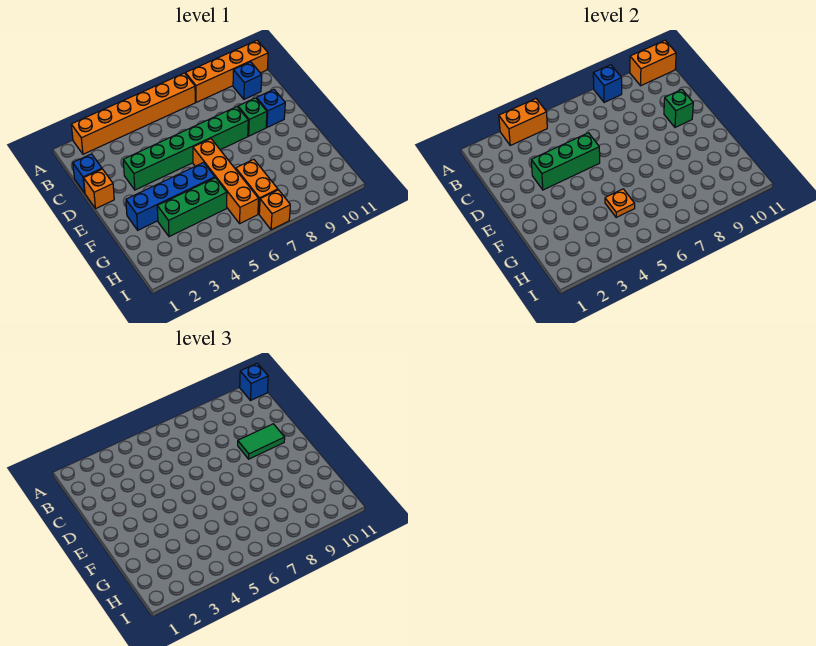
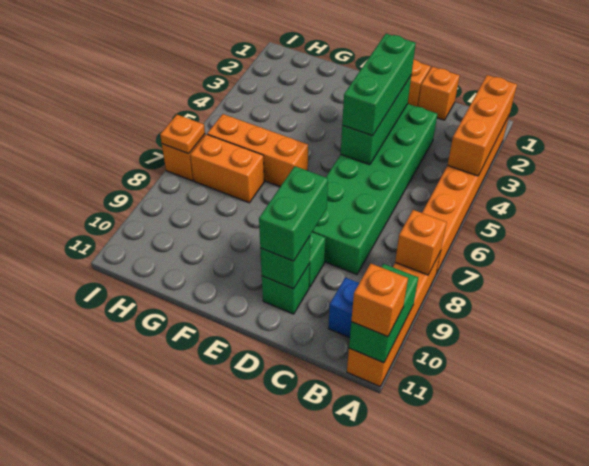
orange brick A3:A4 level 2 -> orange brick A2:A4 level 2
blue brick A8 level 2 -> orange brick A8 level 2
orange brick A10:A11 level 2 -> green brick A10:A11 level 2
blue brick A11 level 3 -> orange brick A11 level 3
blue brick C1 level 1 -> orange brick C1 level 1
green brick D3:D8 level 1 -> green brick C3:D8 level 1
green tile D9:D10 level 3 -> green brick D9:D10 level 3
blue brick D10 level 1 -> green brick D10 level 1
orange brick E6:H6 level 1 -> orange brick F6:H6 level 1
blue brick F2:F5 level 1 -> none
green brick G3:G5 level 1 -> green brick D3:D5 level 3
orange plate G5 level 2 -> orange plate I7 level 2

